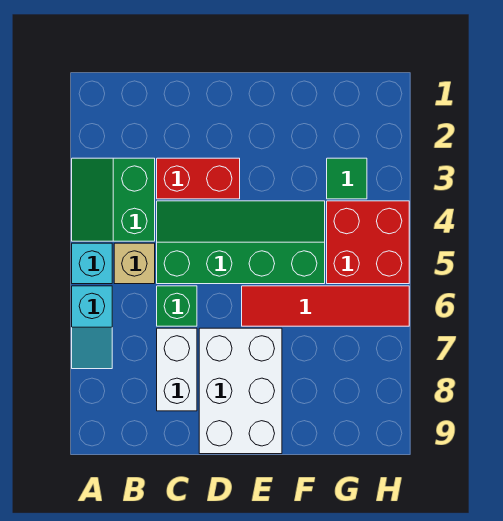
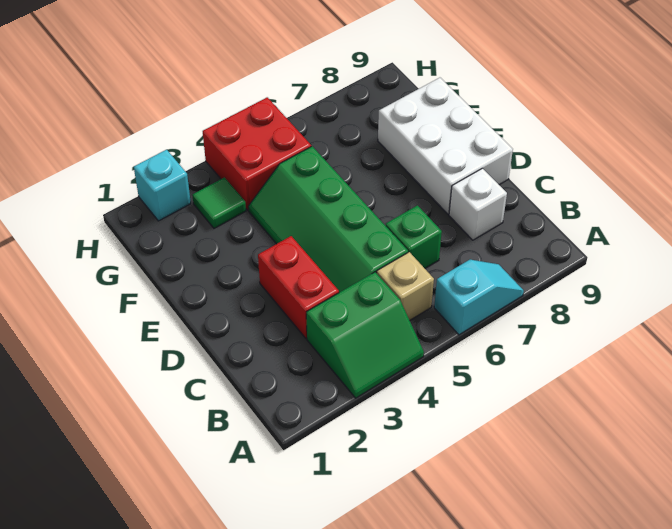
cyan brick A5 level 1 -> cyan brick H2 level 1
white brick C7:C8 level 1 -> white brick C8 level 1
white brick D7:E9 level 1 -> white brick D8:F9 level 1
red tile E6:H6 level 1 -> none

